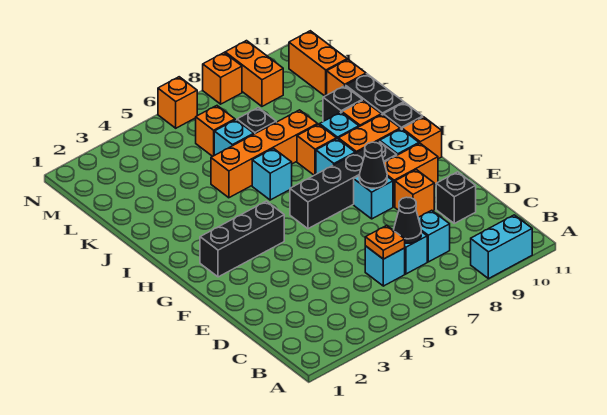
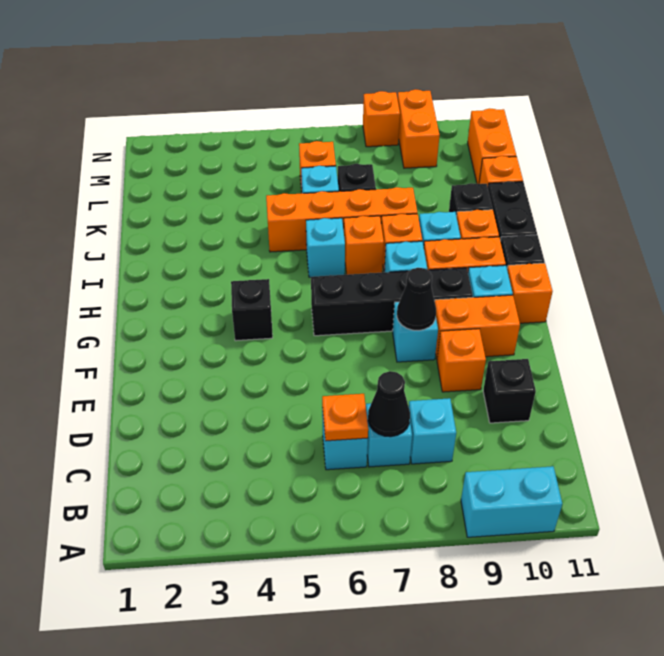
black brick G2:G4 level 1 -> black brick G4 level 1
orange brick N6 level 1 -> orange brick I7 level 1

